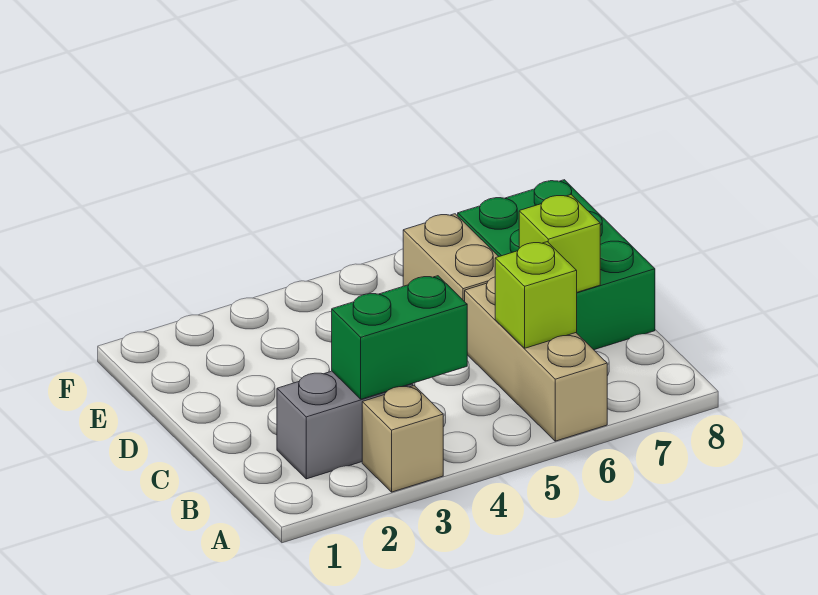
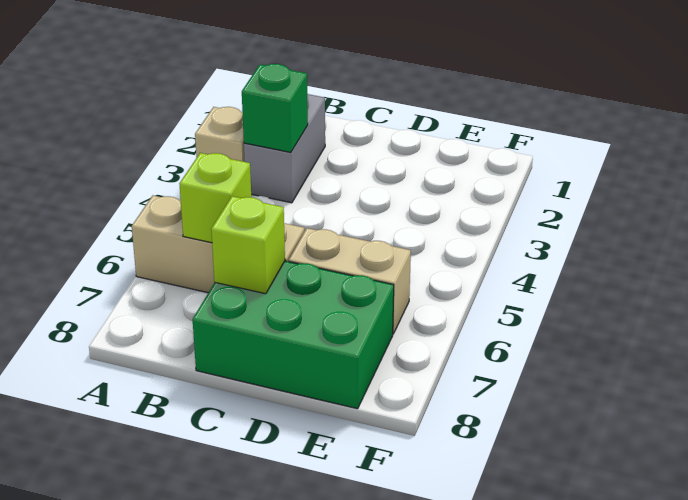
green brick B3:B4 level 2 -> green brick B3 level 2

